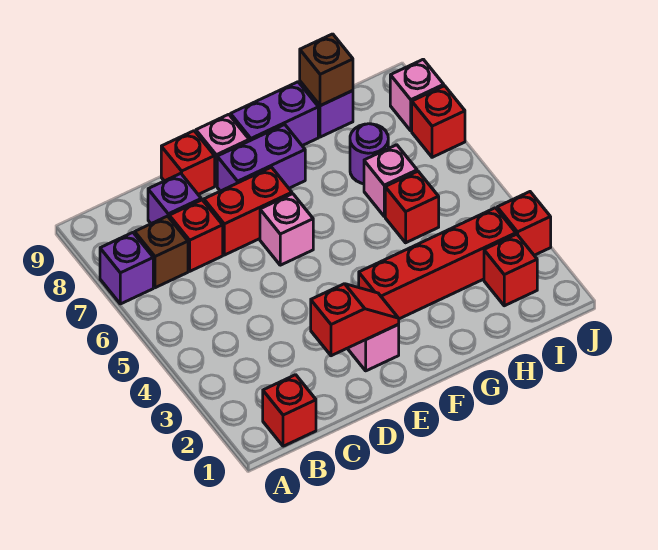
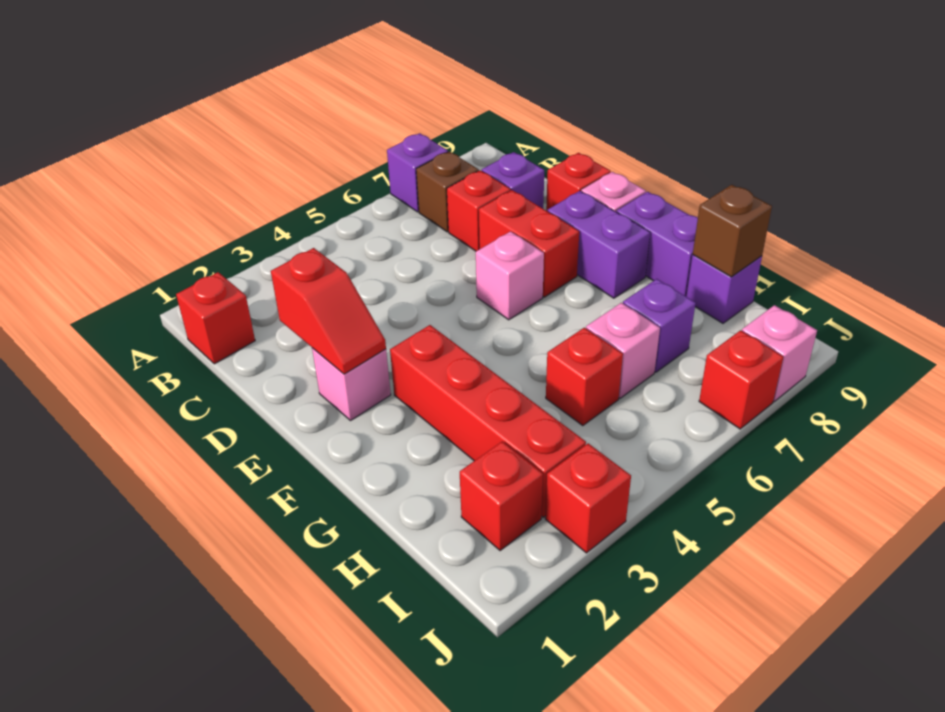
purple round brick H7 level 1 -> purple brick H7 level 1

